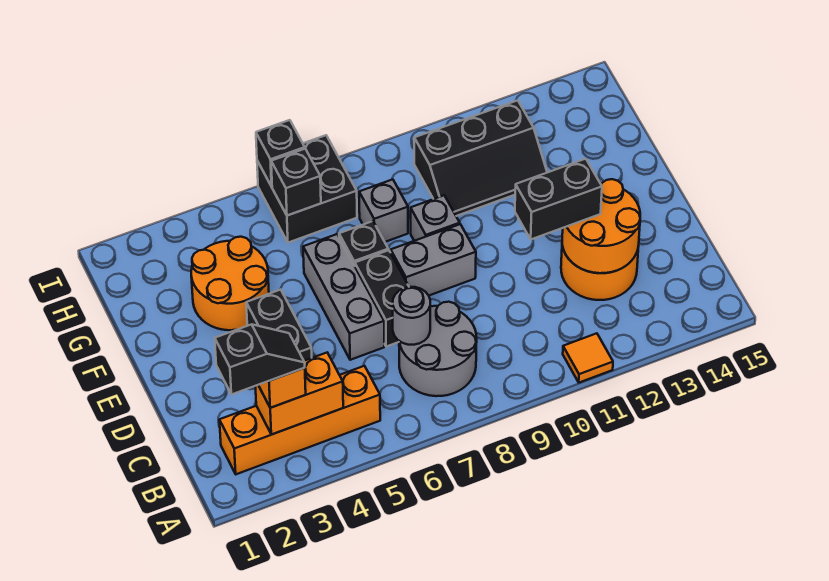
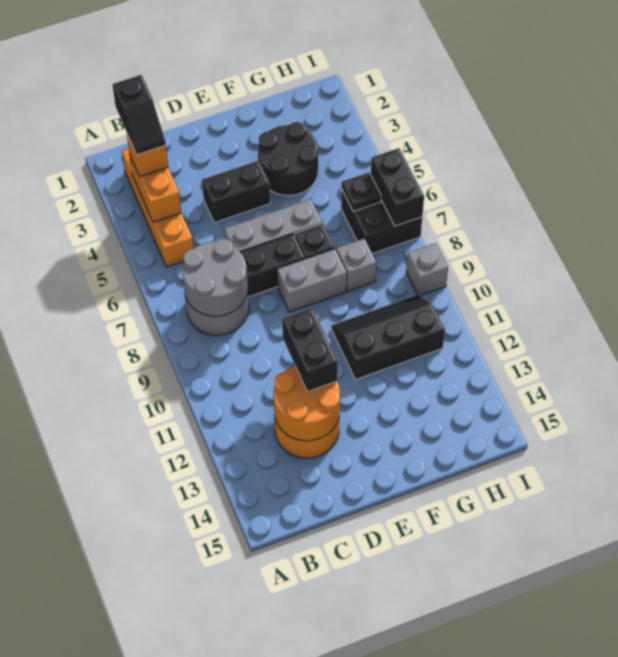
orange tile A11 level 1 -> none
grey round brick C7 level 2 -> grey round brick B7:C8 level 2
grey brick E8:E9 level 1 -> grey brick E8:F8 level 1
orange round brick F3:G4 level 1 -> black round brick F3:G4 level 1
grey brick F9 level 1 -> grey brick I9 level 1
black slope G10:H12 level 1 top H -> black slope F10:H11 level 1 top 11
black brick H6 level 2 -> black plate H6 level 2
black brick I6 level 2 -> black brick I6:I7 level 2

